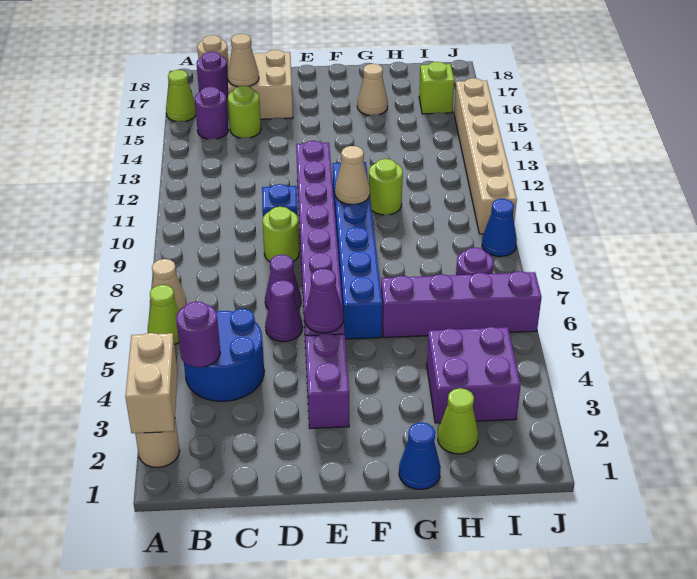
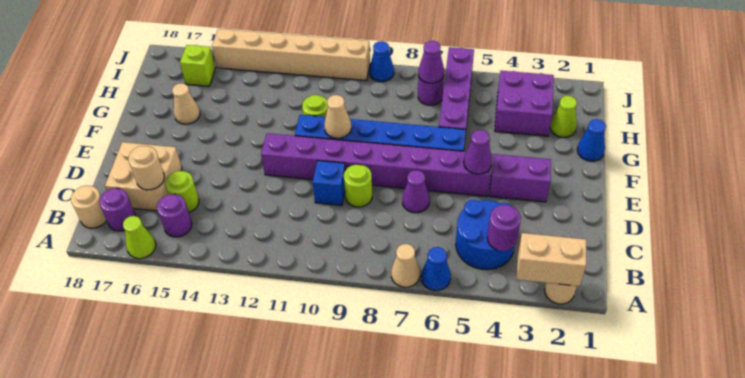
lime cone A6 level 1 -> blue cone A6 level 1
tan cone C16 level 2 -> tan round brick C16 level 2
purple cone D6 level 1 -> purple cone I7 level 2

